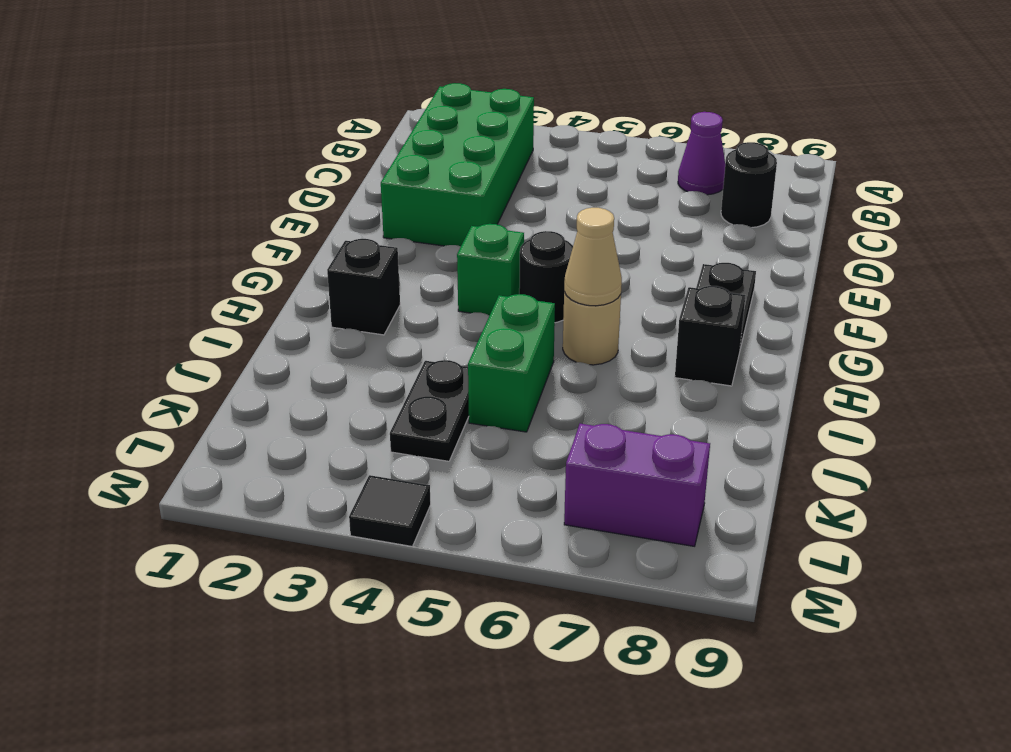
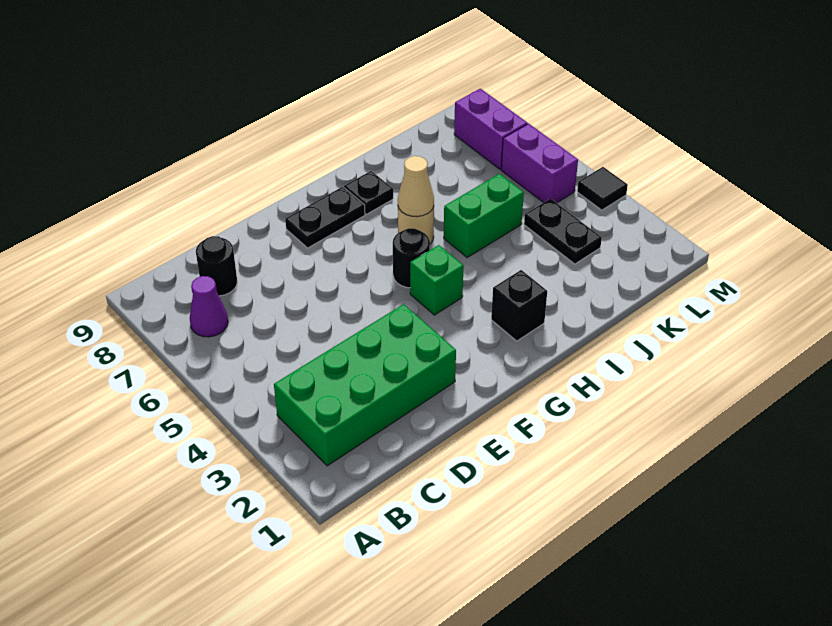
black brick H8 level 1 -> black plate H8 level 1
black plate J4:K4 level 1 -> black plate K3:K4 level 1
none -> purple brick L5:L6 level 1

